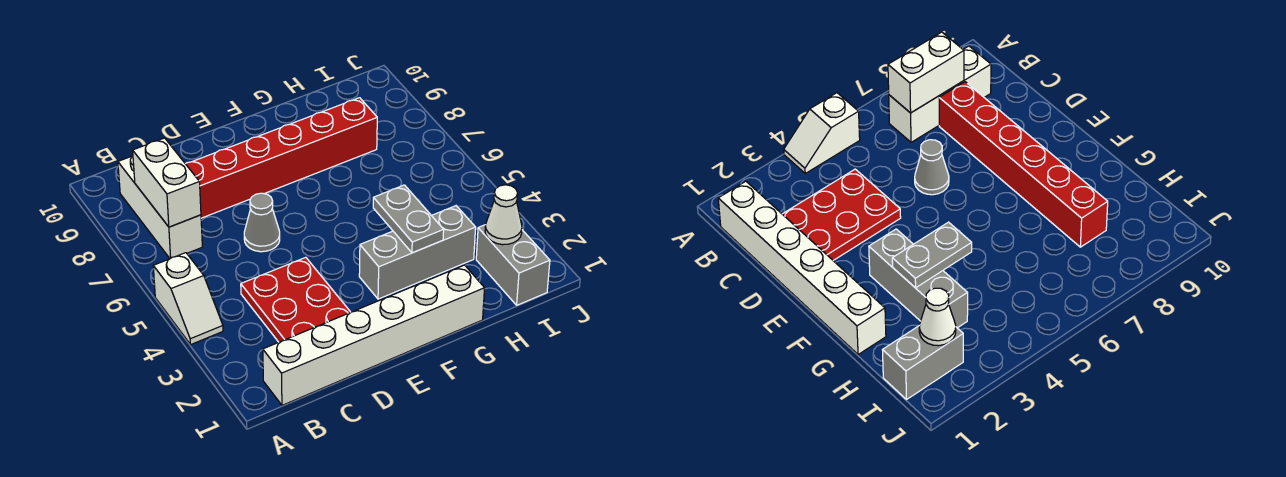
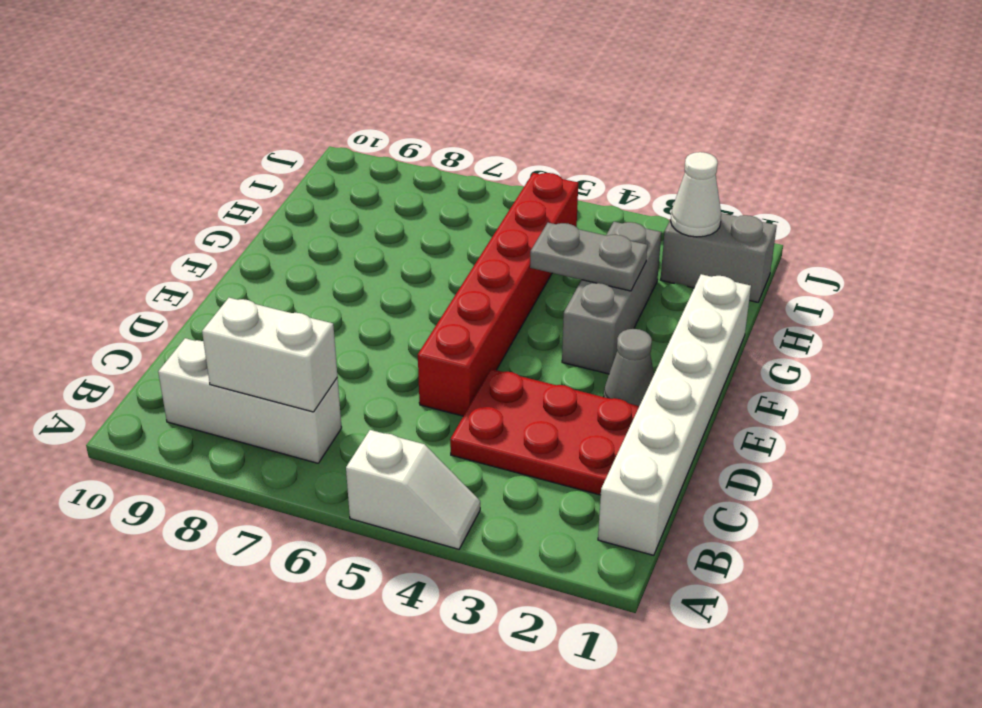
red brick C8:H8 level 1 -> red brick D5:I5 level 1
grey cone D6 level 1 -> grey cone E2 level 1

